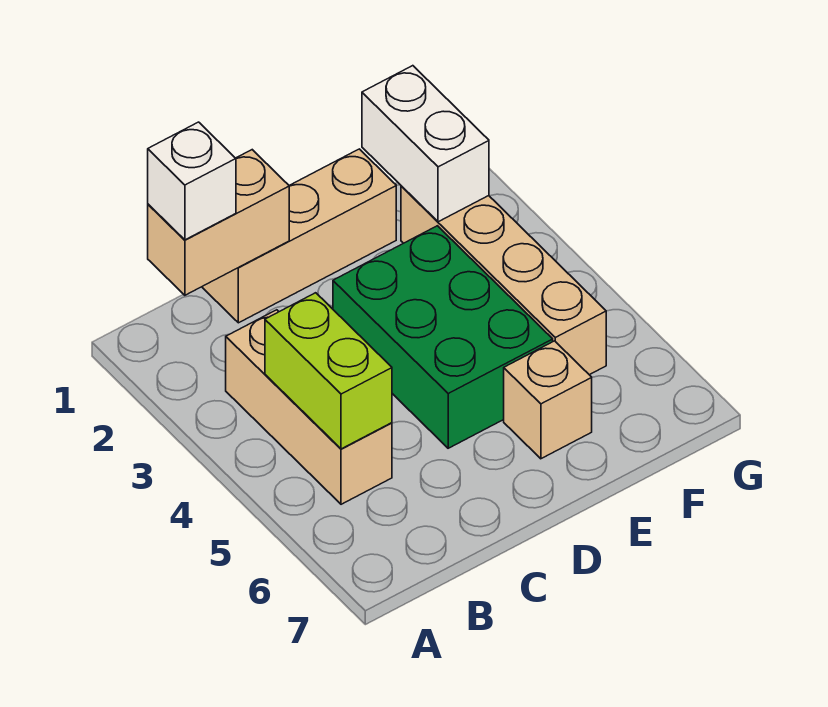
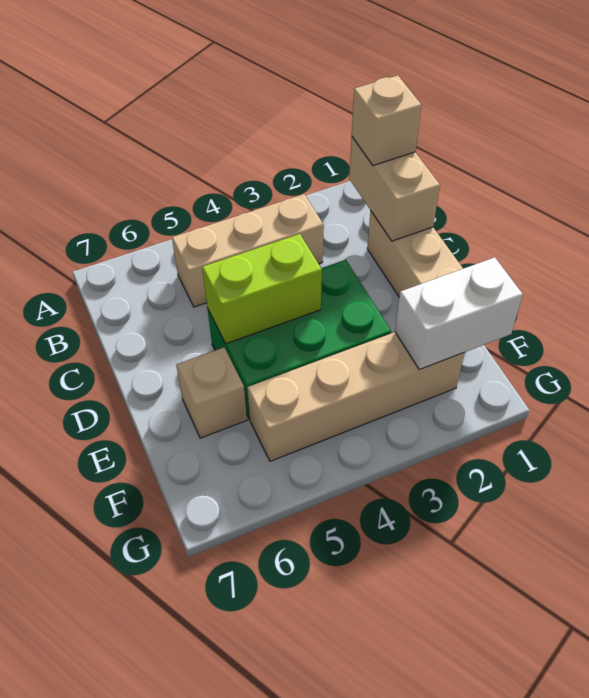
white brick B1 level 3 -> tan brick B1 level 3
lime brick B4:B5 level 2 -> lime brick D4:D5 level 2

